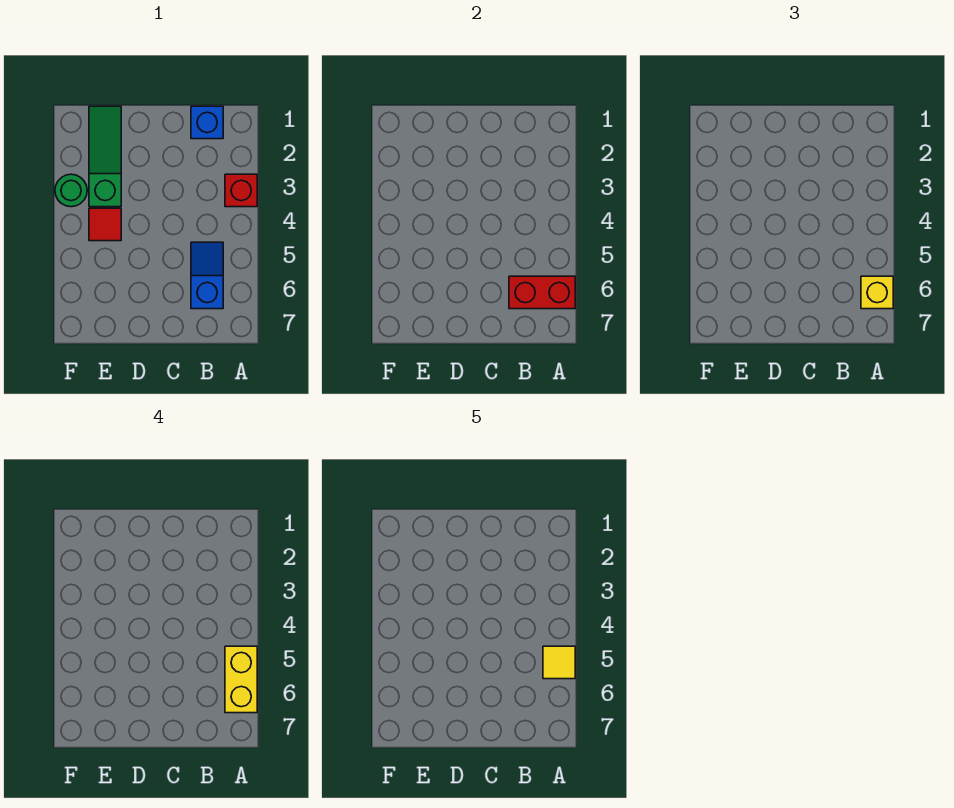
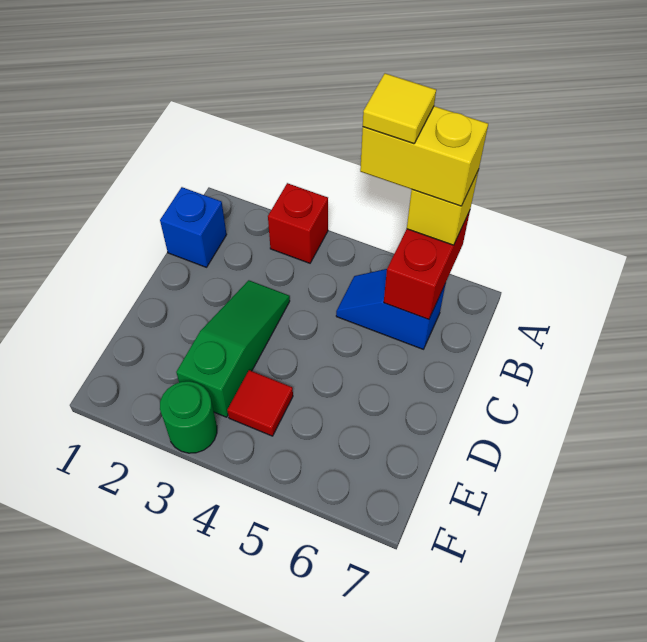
green slope E1:E3 level 1 top 3 -> green slope C3:E3 level 1 top E

